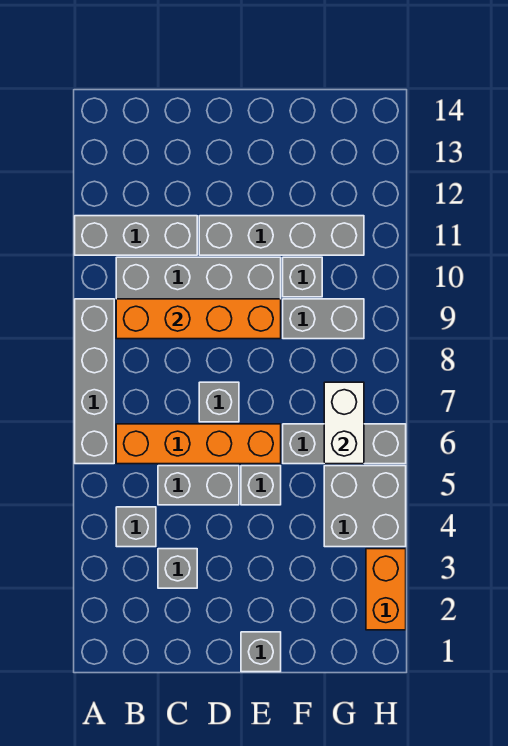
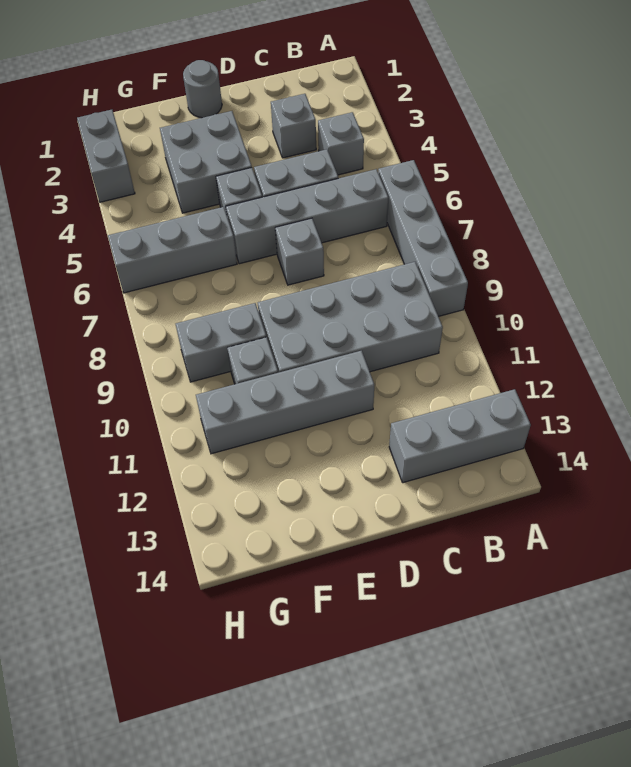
grey brick A11:C11 level 1 -> grey brick A13:C13 level 1
orange brick B6:E6 level 1 -> grey brick B6:E6 level 1
orange brick B9:E9 level 2 -> none
grey brick E1 level 1 -> grey round brick E1 level 1
grey brick G4:H5 level 1 -> grey brick E3:F4 level 1
white brick G6:G7 level 2 -> none
orange brick H2:H3 level 1 -> grey brick H2:H3 level 1

